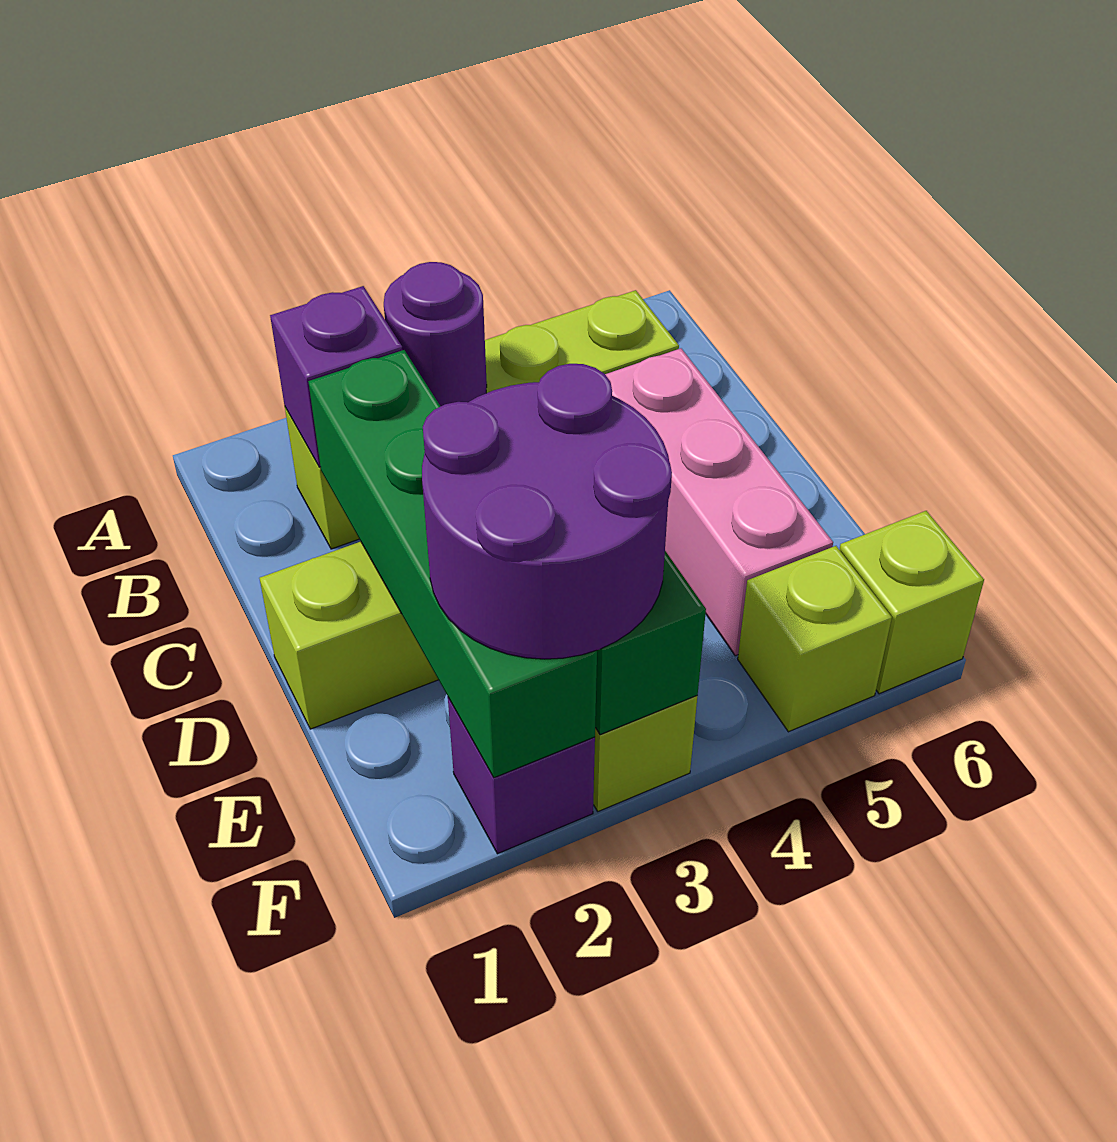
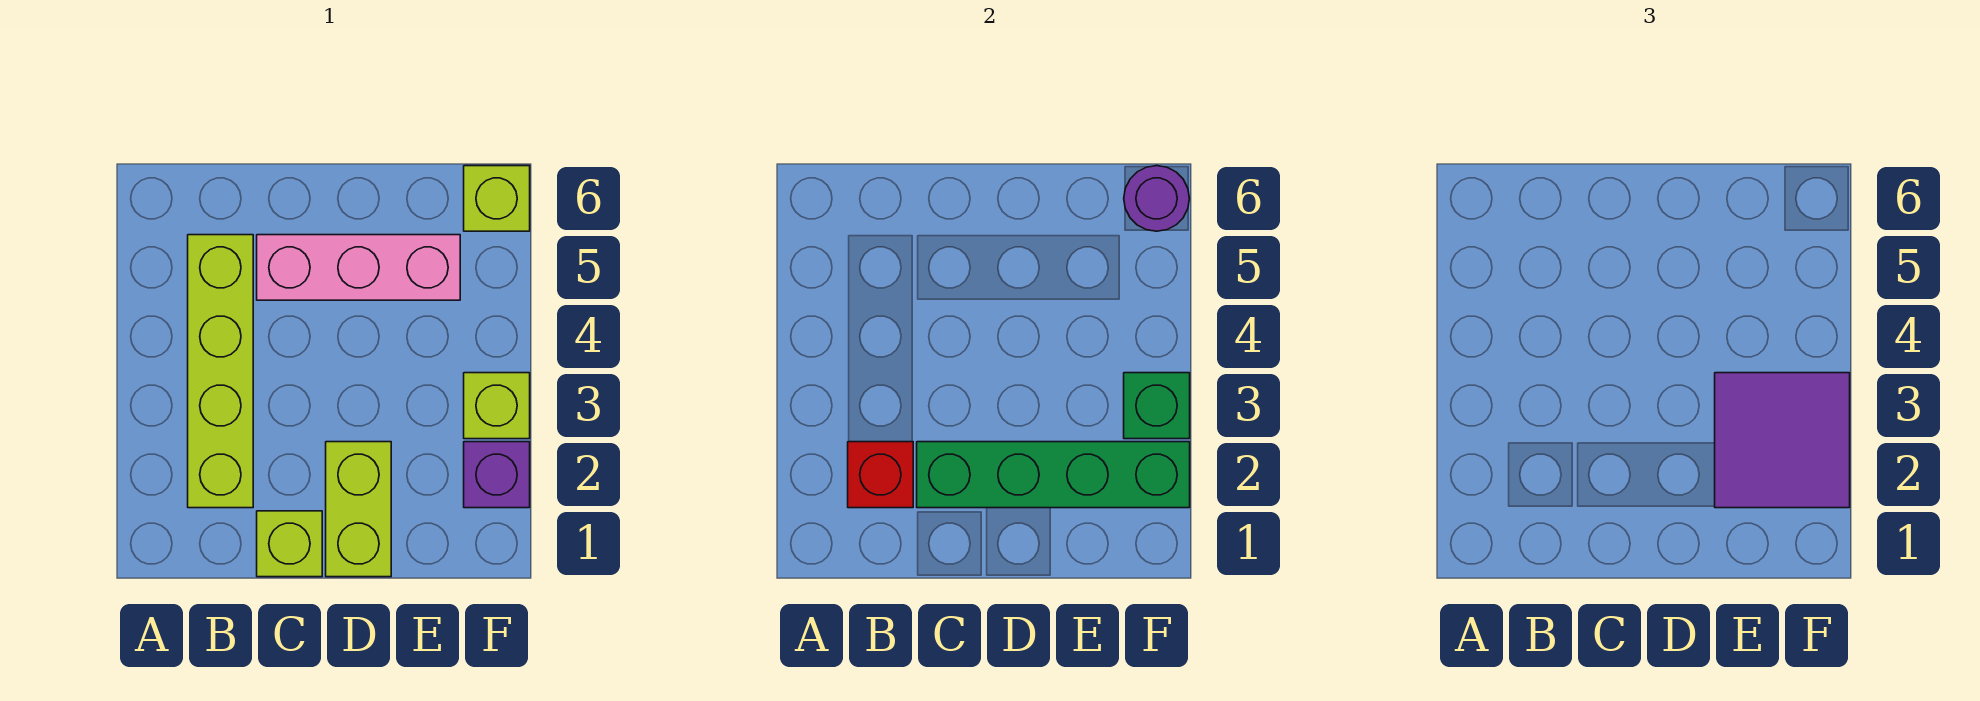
purple brick B2 level 2 -> red brick B2 level 2
purple round brick B3 level 2 -> purple round brick F6 level 2
purple round brick E2:F3 level 3 -> purple tile E2:F3 level 3
lime brick F5 level 1 -> lime brick C1 level 1

